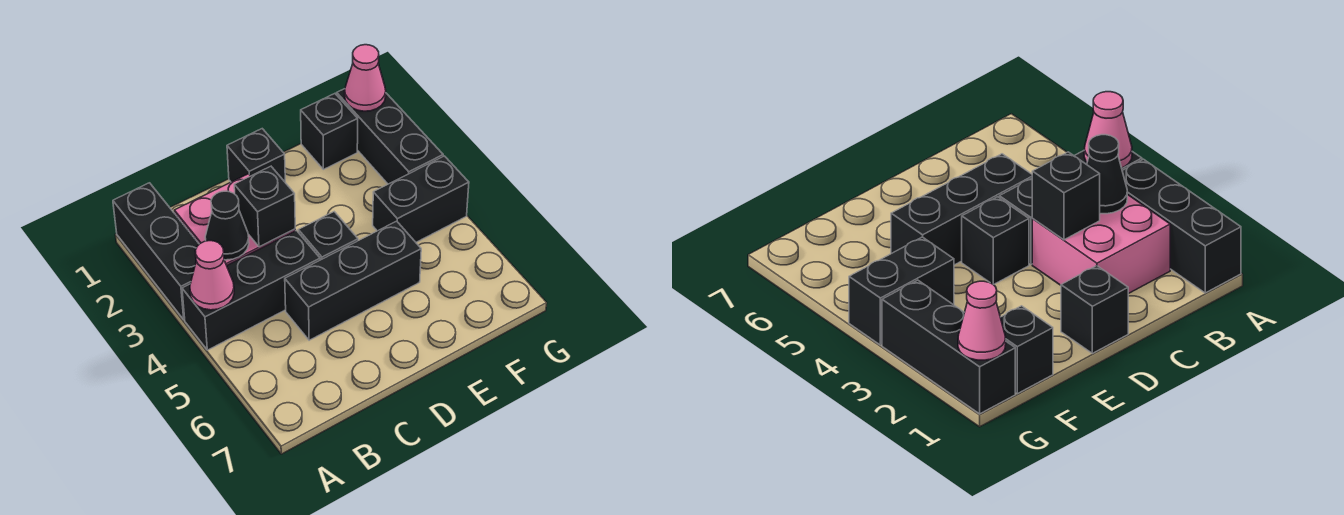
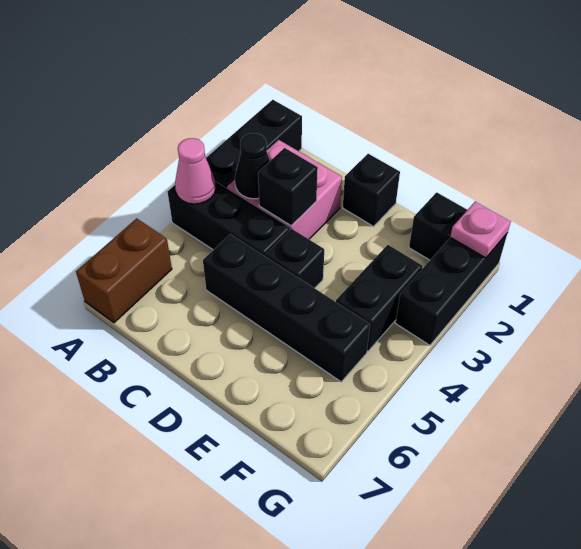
none -> brown brick A6:A7 level 1
black brick C5:E5 level 1 -> black brick C5:F5 level 1
black brick F4:G4 level 1 -> black brick F3:F4 level 1
pink cone G1 level 2 -> pink plate G1 level 2

